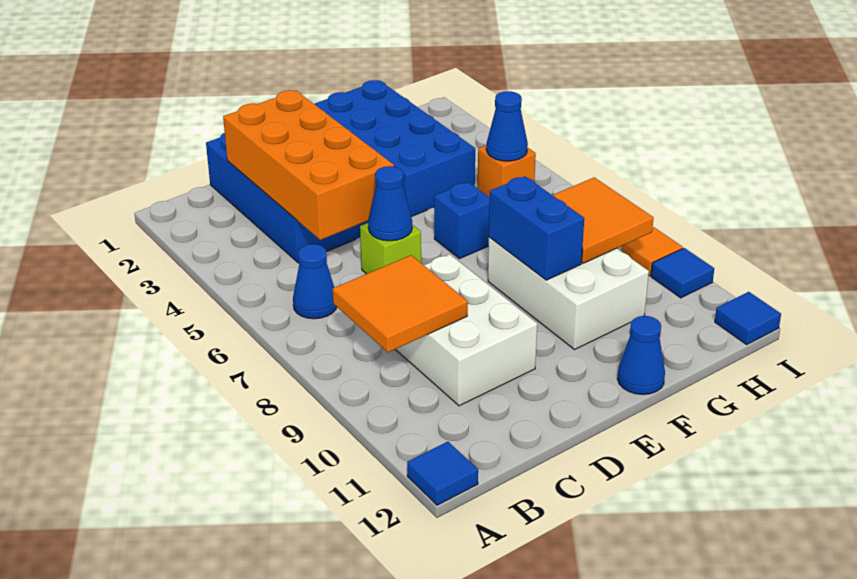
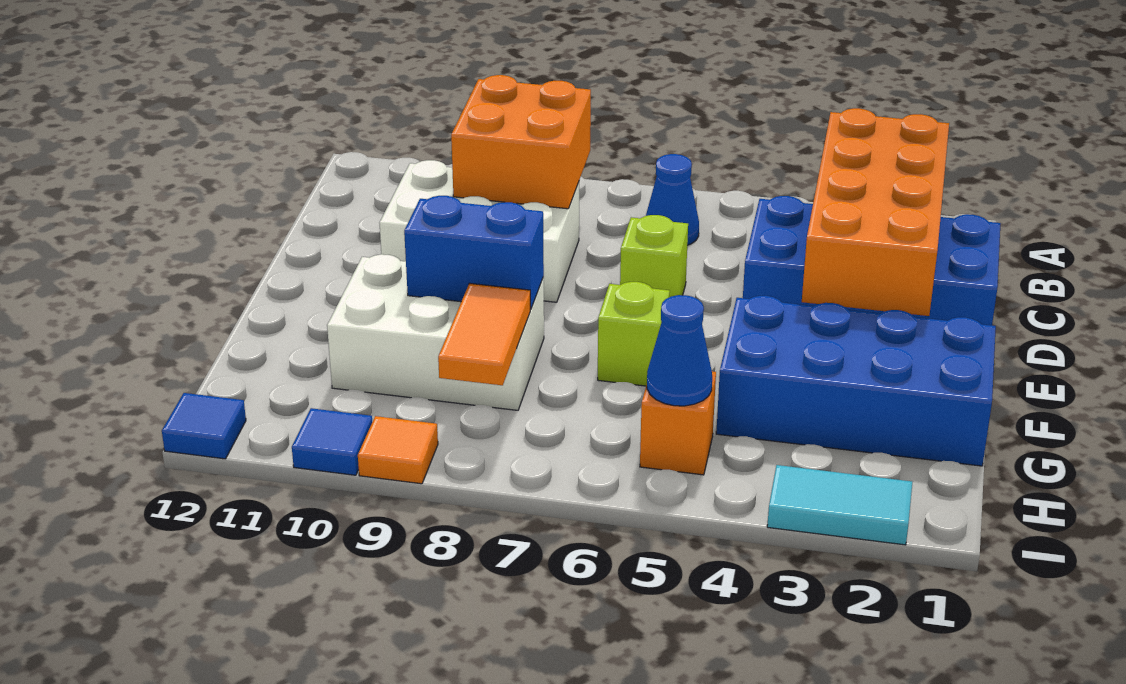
blue tile A12 level 1 -> none
orange tile B8:C9 level 2 -> orange brick B8:C9 level 2
orange brick C2:D5 level 2 -> orange brick B2:E3 level 2
blue cone D6 level 2 -> none
blue brick F6 level 1 -> lime brick F6 level 1
blue cone F12 level 1 -> none
orange tile G8:H9 level 2 -> orange tile G8:H8 level 2
none -> cyan tile I2:I3 level 1

